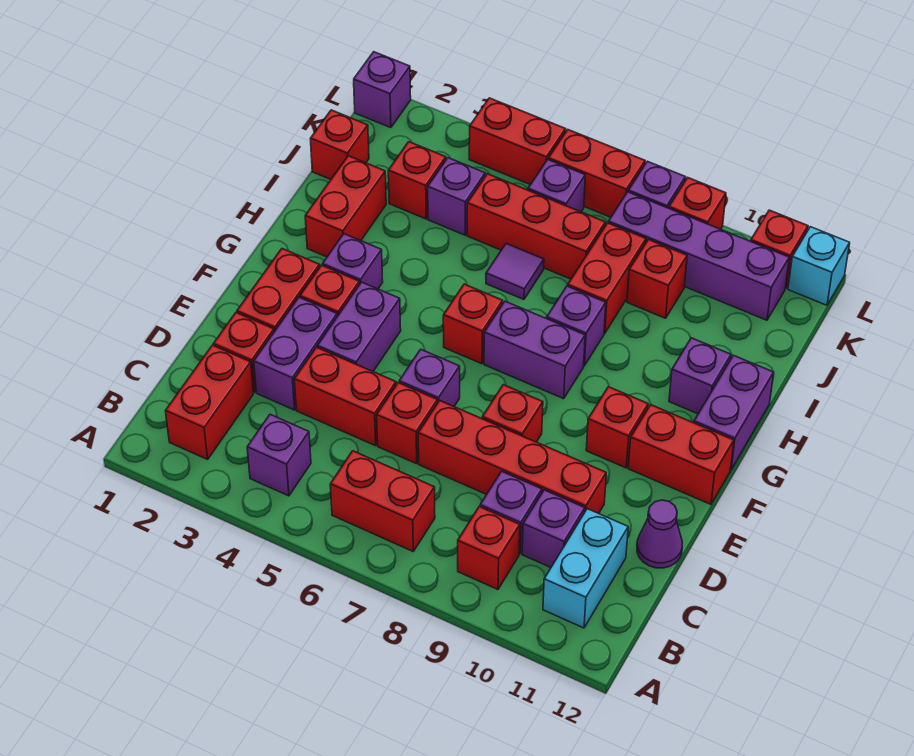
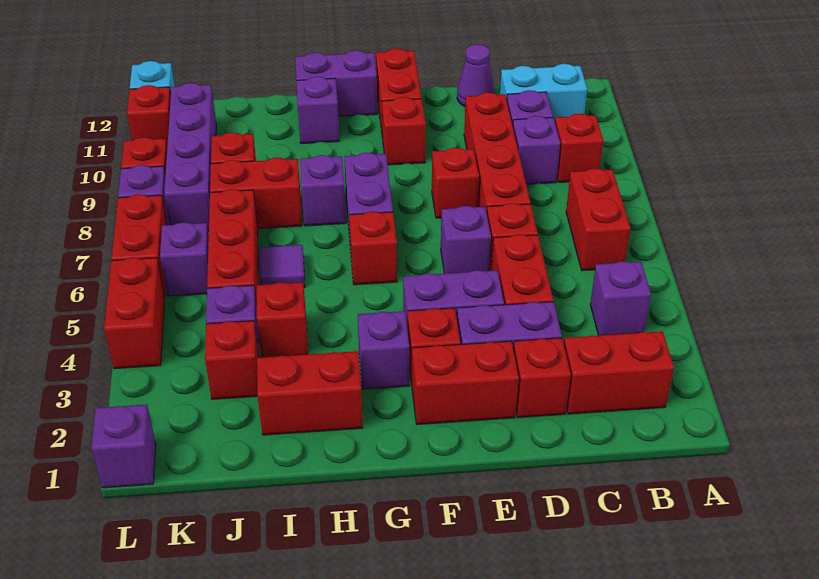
red brick J1 level 1 -> red brick I4 level 1

